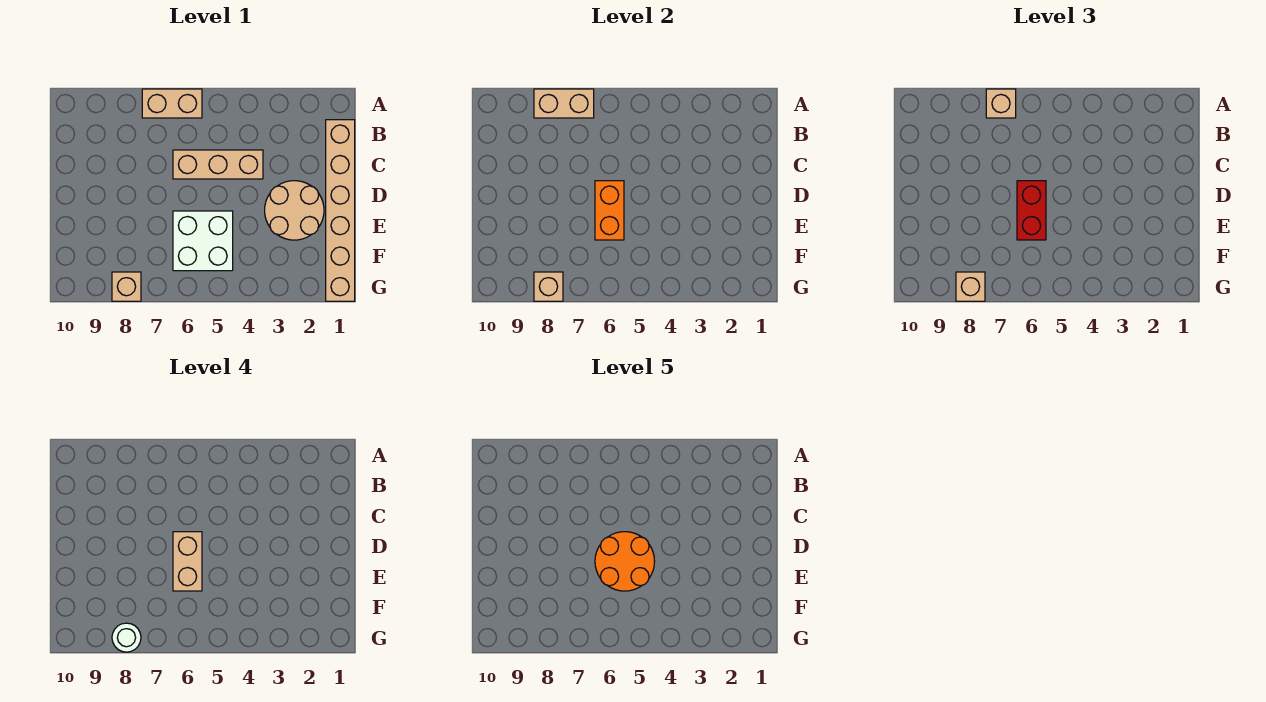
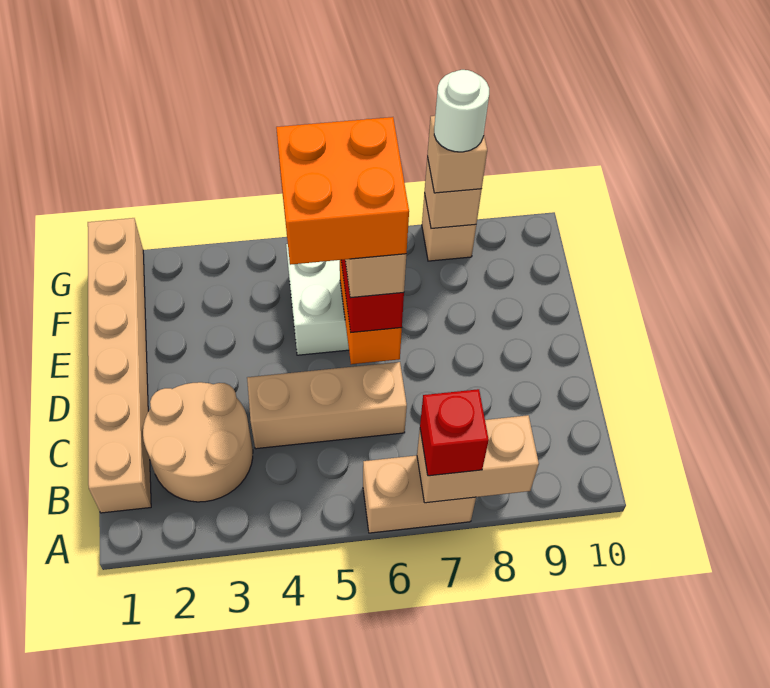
tan brick A7 level 3 -> red brick A7 level 3
tan round brick D2:E3 level 1 -> tan round brick B2:C3 level 1
orange round brick D5:E6 level 5 -> orange brick D5:E6 level 5

